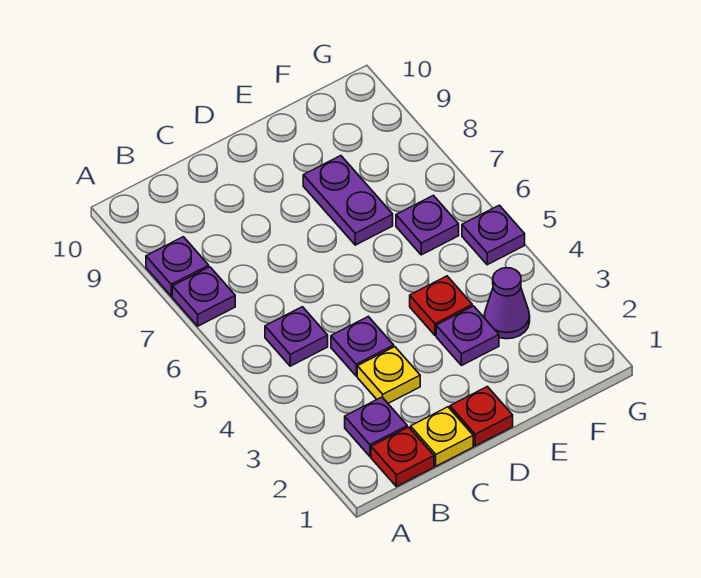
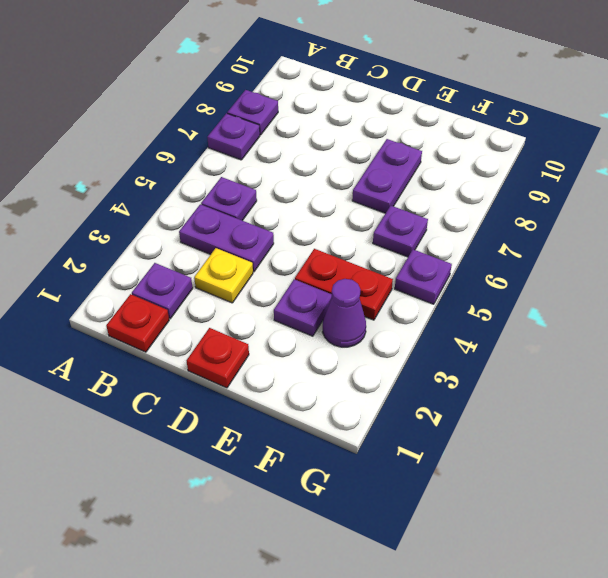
yellow plate C1 level 1 -> none
purple plate C4 level 1 -> purple plate B4:C4 level 1
red plate E4 level 1 -> red plate E4:F4 level 1

